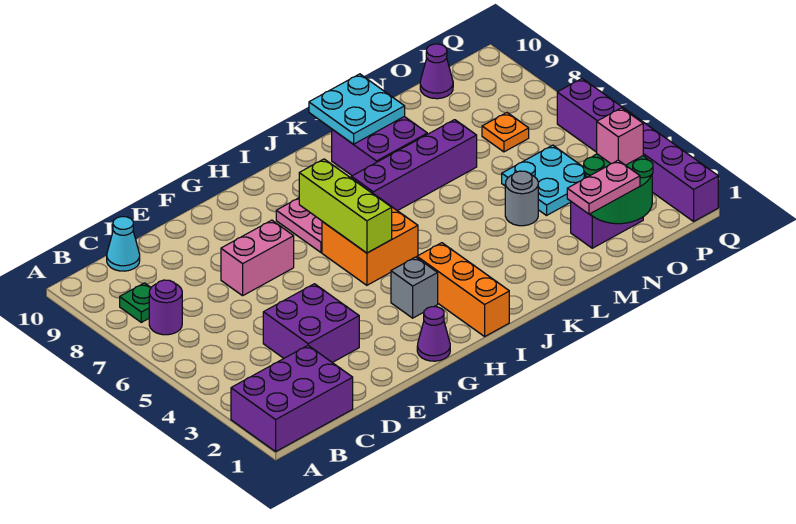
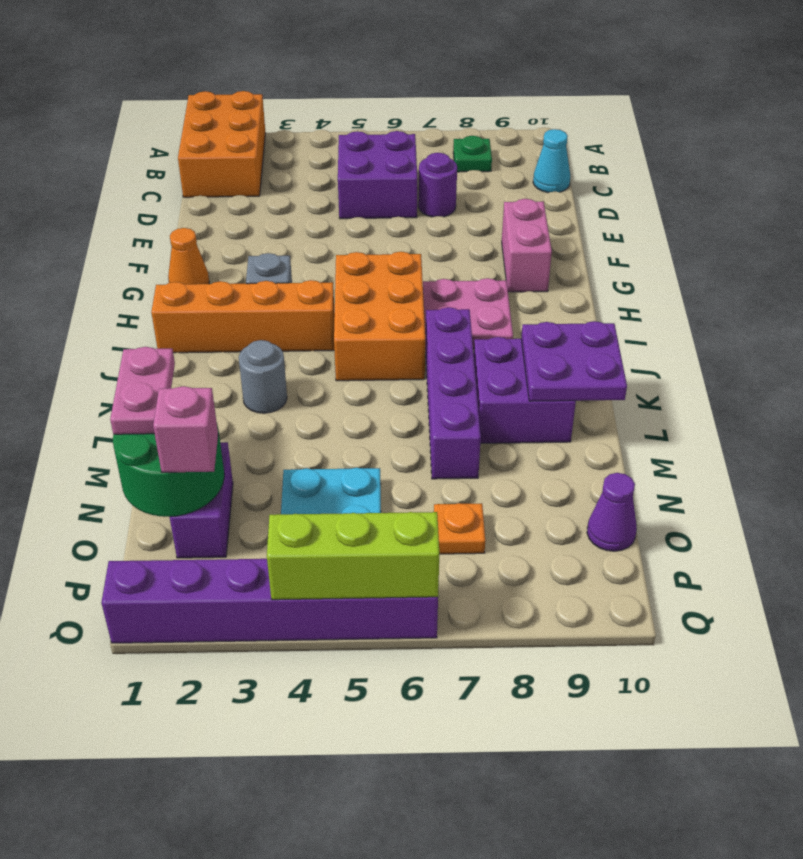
purple brick A1:C2 level 1 -> orange brick A1:C2 level 1
purple round brick B7 level 1 -> purple round brick D7 level 1
purple brick D3:E4 level 1 -> purple brick C5:D6 level 1
pink brick E7:F7 level 1 -> pink brick F9:G9 level 1
purple cone G1 level 1 -> orange cone G1 level 1
orange brick H5:I6 level 1 -> orange brick H5:J6 level 1
lime brick H5:H7 level 2 -> lime brick Q4:Q6 level 2
orange brick I1:I3 level 1 -> orange brick I1:I4 level 1
cyan plate K9:L10 level 2 -> purple plate K9:L10 level 2
grey round brick M4 level 1 -> grey round brick K3 level 1

